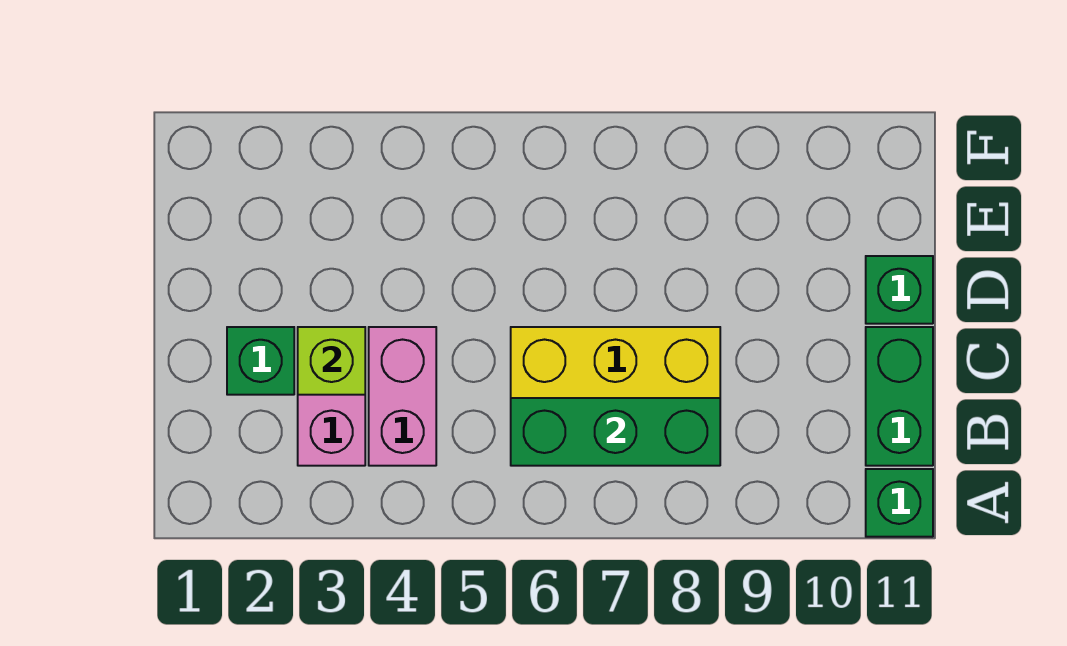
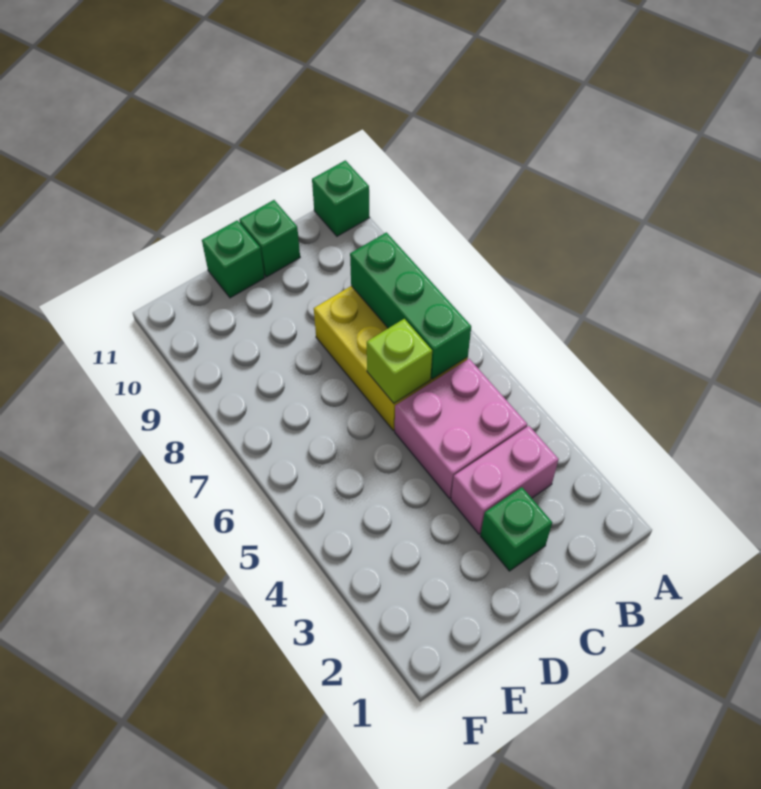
pink brick B4:C4 level 1 -> pink brick B4:C5 level 1
green brick B11:C11 level 1 -> green brick C11 level 1
lime brick C3 level 2 -> lime brick C6 level 2

